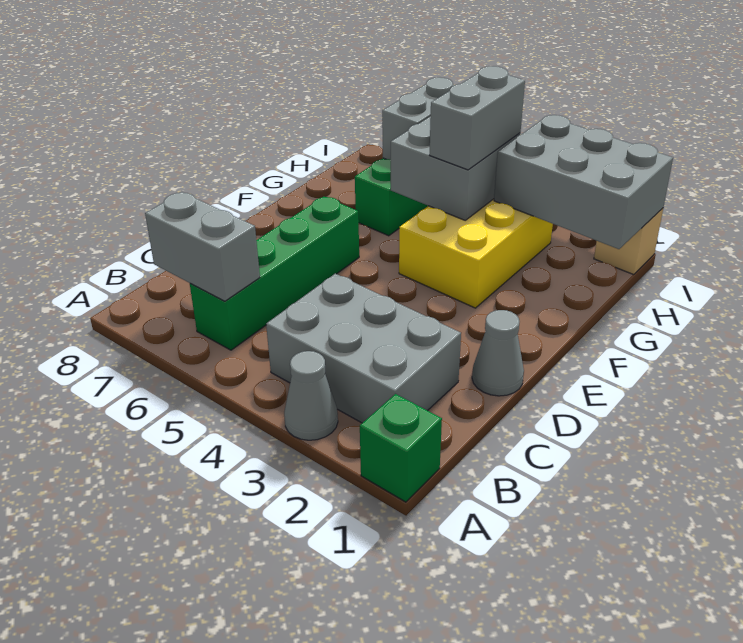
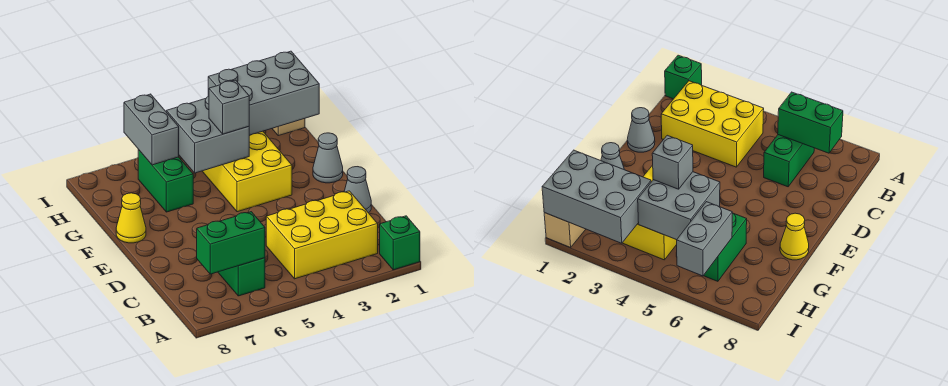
grey cone A3 level 1 -> grey cone F1 level 1
grey brick B2:C4 level 1 -> yellow brick B2:C4 level 1
green brick B6:E6 level 1 -> green brick B6:C6 level 1
grey brick B6:B7 level 2 -> green brick B6:B7 level 2
none -> yellow cone F8 level 1
grey brick G4:H4 level 3 -> grey brick G4 level 3

